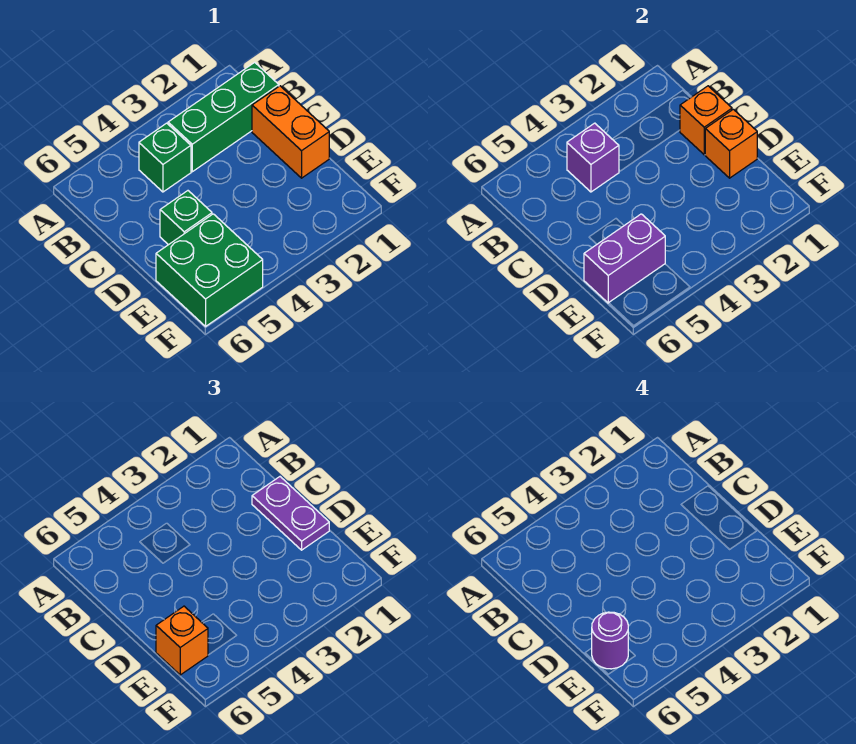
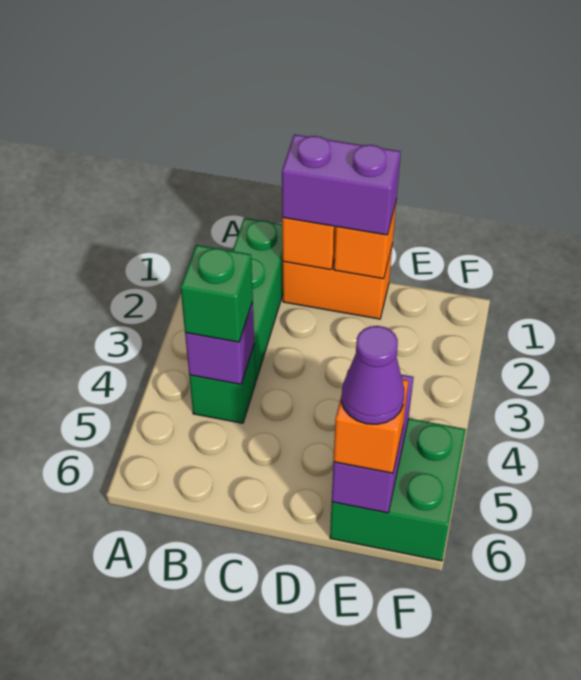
purple plate C1:D1 level 3 -> purple brick C1:D1 level 3
green brick D5 level 1 -> green brick B4 level 3
purple round brick E6 level 4 -> purple cone E6 level 4

